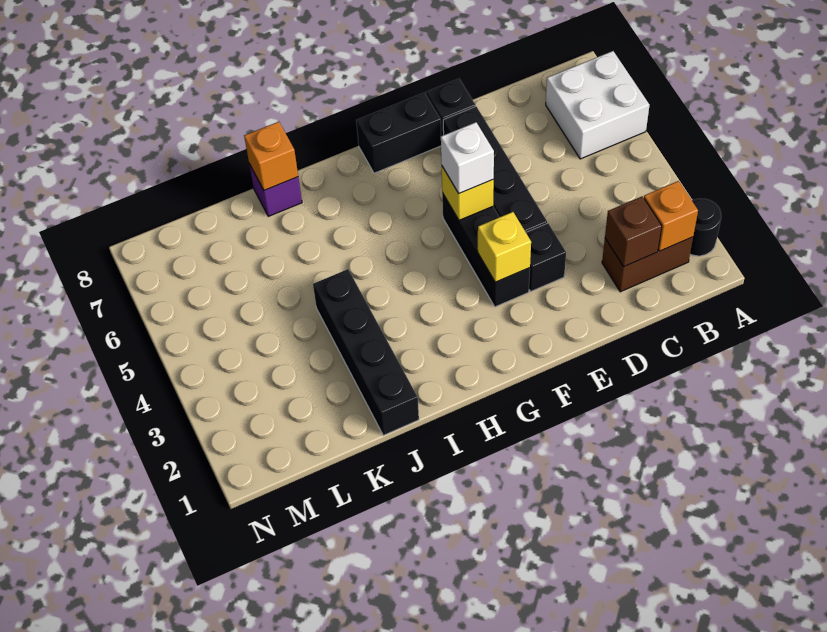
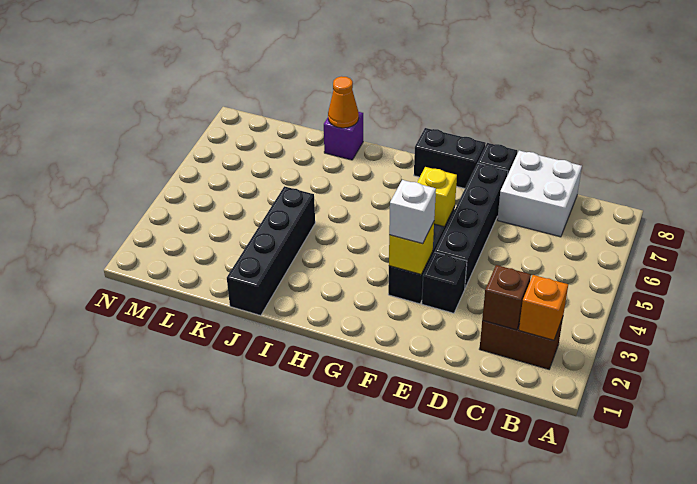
black round brick A2 level 1 -> none
white brick A6:B7 level 1 -> white brick C7:D8 level 1
white brick F5 level 3 -> white brick F3 level 3
orange brick J8 level 2 -> orange cone J8 level 2

